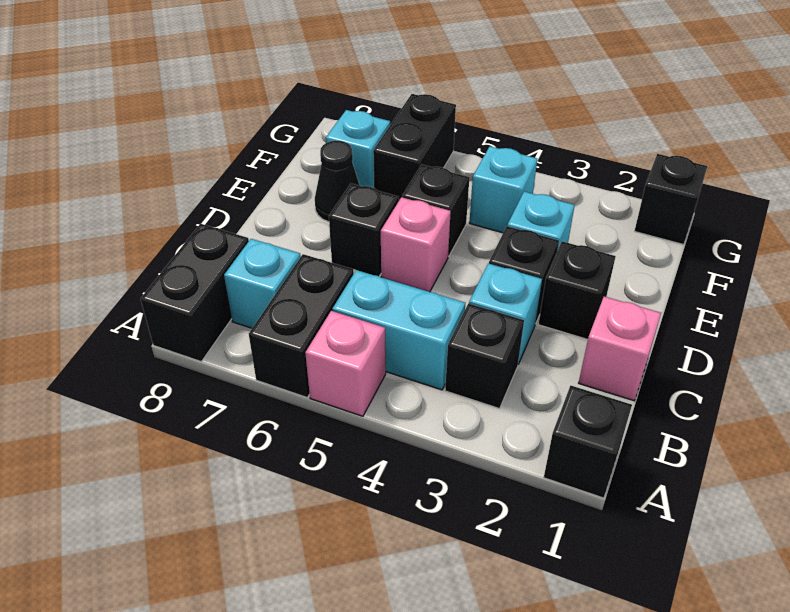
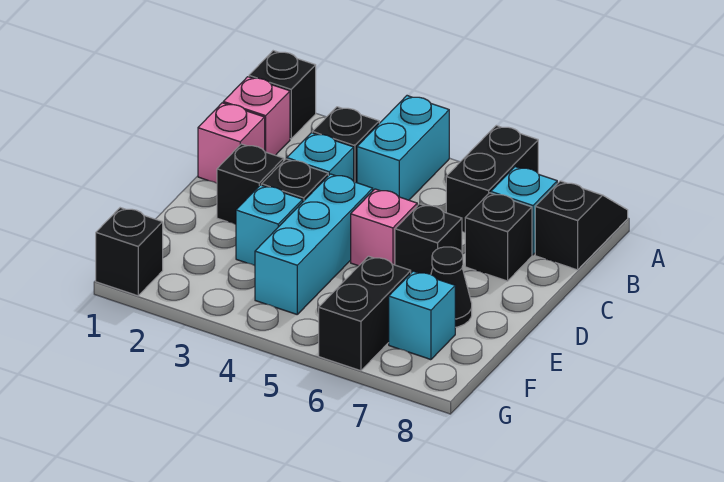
pink brick A5 level 1 -> pink brick B1 level 1
black brick A8:B8 level 1 -> black slope A8:B8 level 1 top B
cyan brick B4:B5 level 1 -> cyan brick A4:B4 level 1
black brick E5 level 1 -> black brick C7 level 1
cyan brick F4 level 1 -> cyan brick D4:F4 level 1

